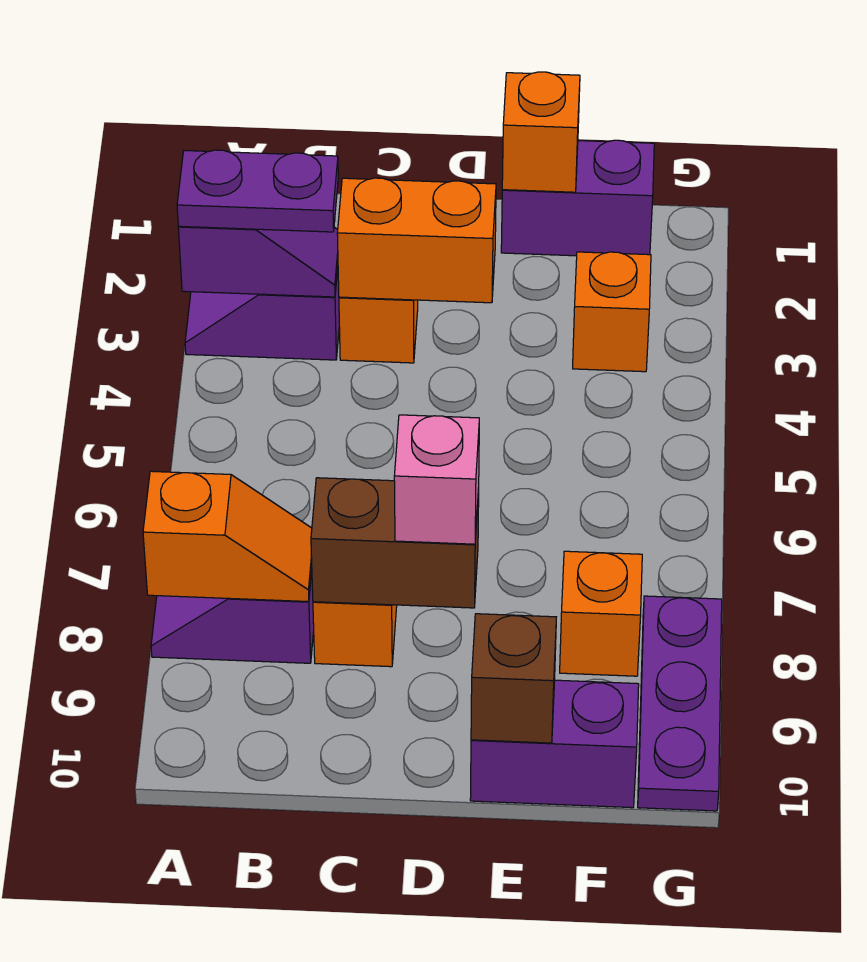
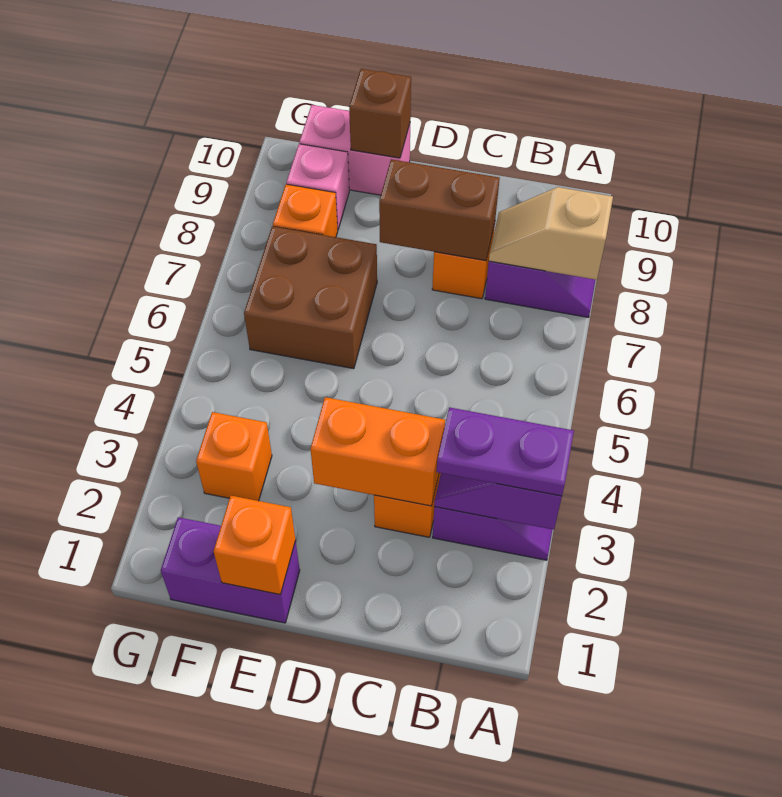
orange slope A8:B8 level 2 top A -> tan slope A8:B8 level 2 top A
pink brick D8 level 3 -> pink brick F9 level 1
none -> brown brick E6:F7 level 1
purple brick E10:F10 level 1 -> pink brick E10:F10 level 1
purple plate G8:G10 level 1 -> none

